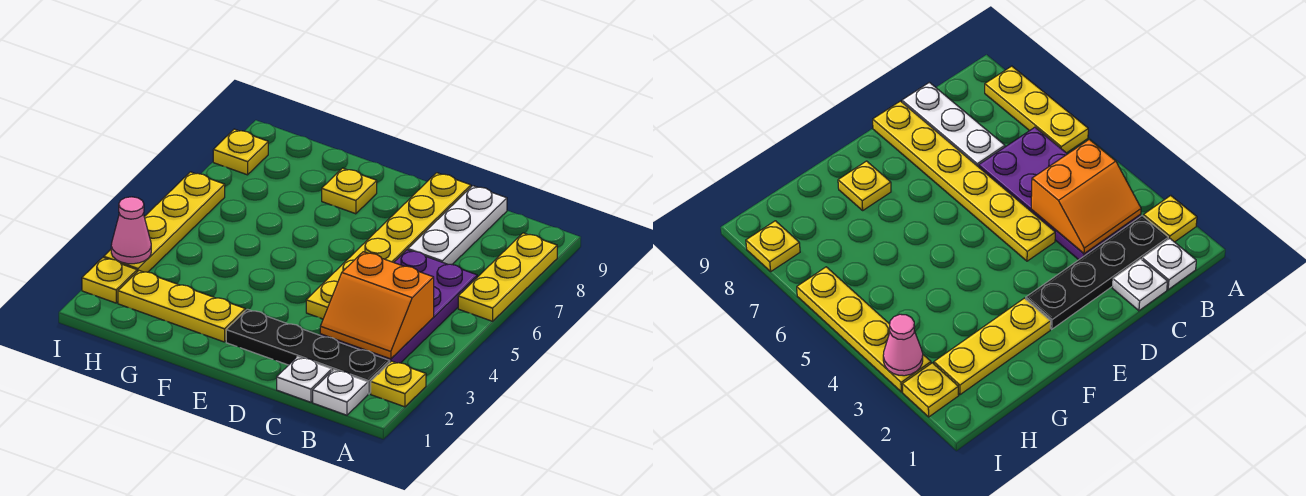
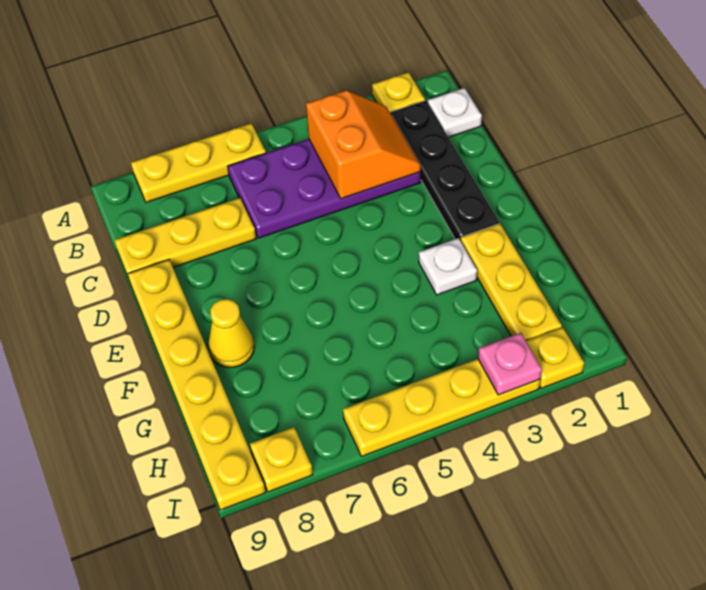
white plate C1 level 1 -> white plate F3 level 1
white plate C7:C9 level 1 -> yellow plate C7:C9 level 1
yellow plate D4:D9 level 1 -> yellow plate D9:I9 level 1
yellow plate F8 level 1 -> yellow cone F8 level 1
pink cone I3 level 2 -> pink plate I3 level 2

